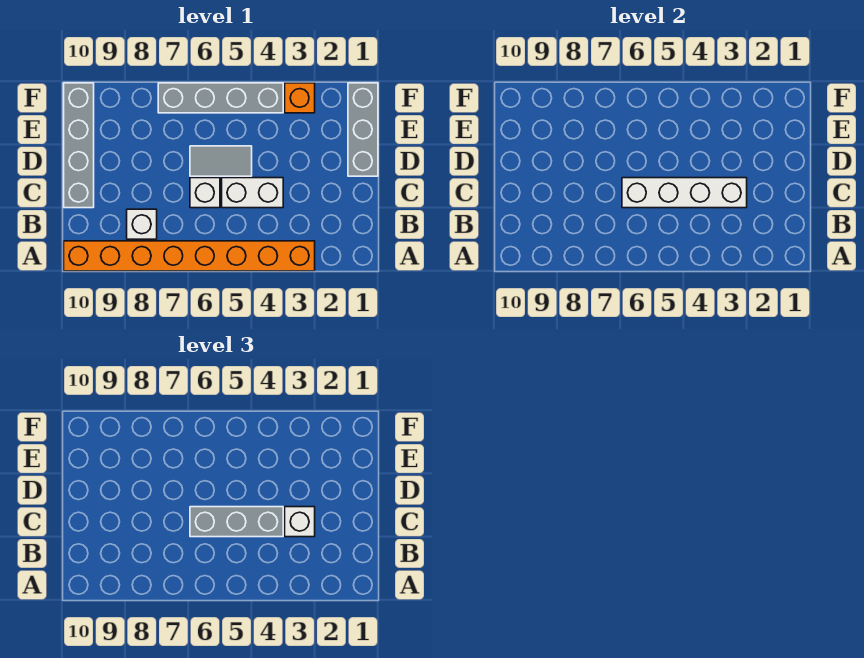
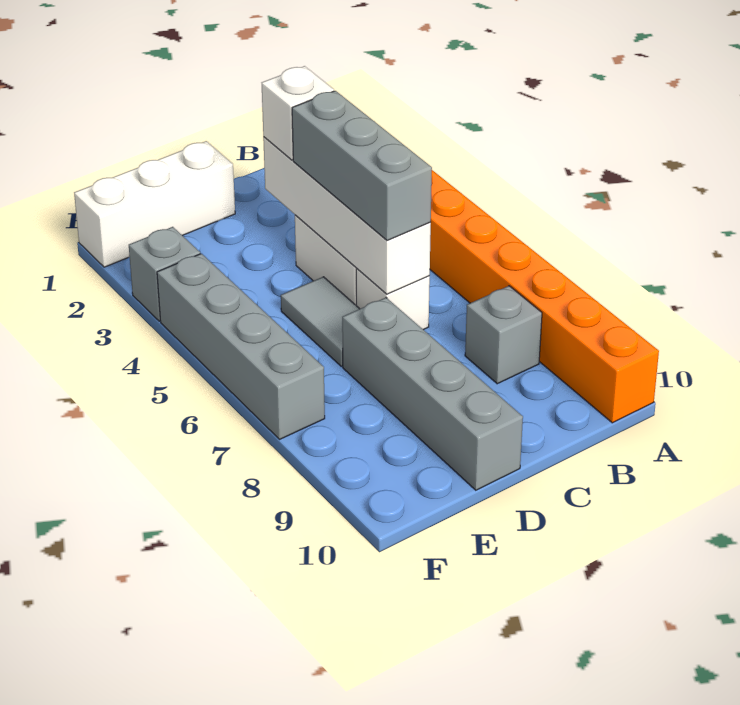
white brick B8 level 1 -> grey brick B8 level 1
grey brick C10:F10 level 1 -> grey brick D7:D10 level 1
grey brick D1:F1 level 1 -> white brick D1:F1 level 1
orange brick F3 level 1 -> grey brick F3 level 1

